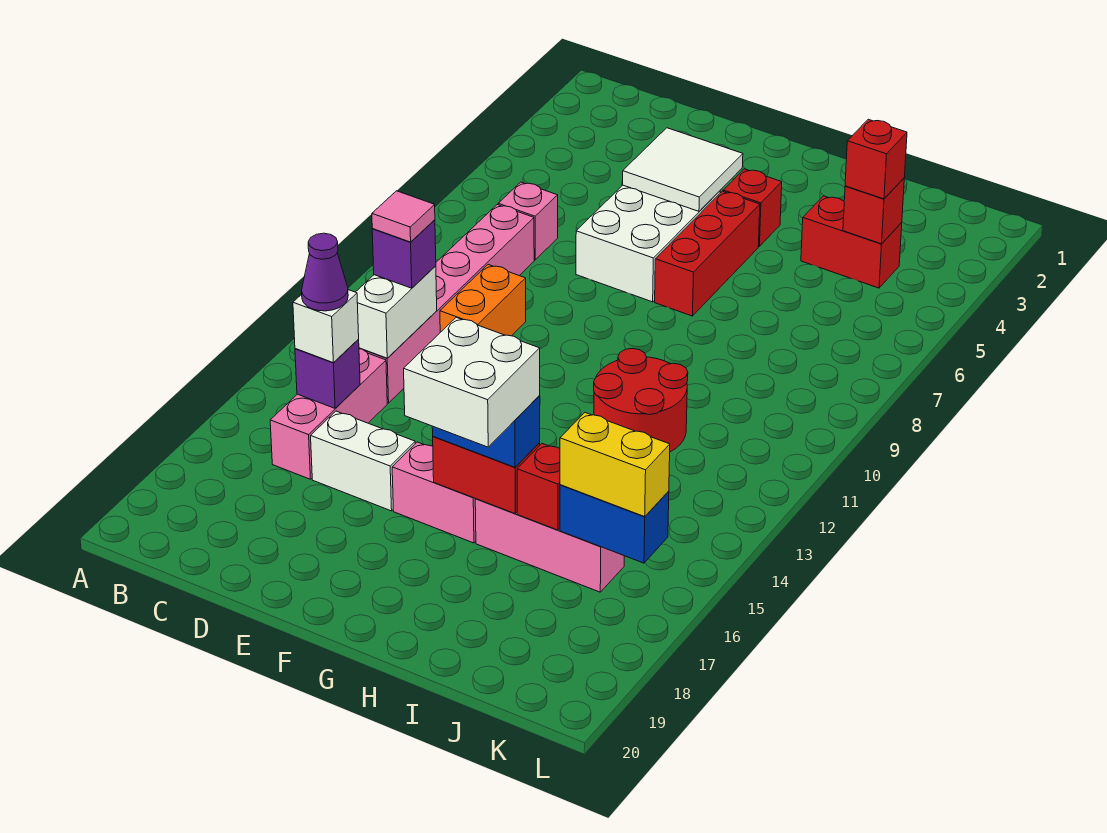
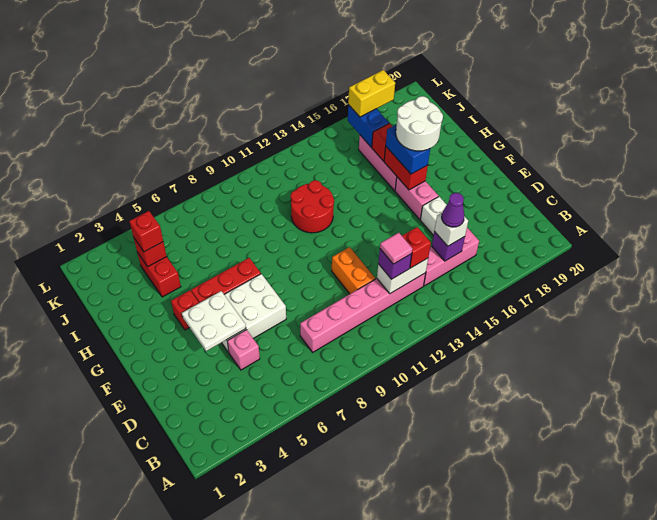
pink brick C7 level 1 -> pink brick D5 level 1
none -> red brick C13 level 3
orange brick D10:D11 level 1 -> orange brick D11:E11 level 1
white tile E4:F5 level 2 -> white plate E4:F5 level 2
white brick G16:H17 level 4 -> white round brick G16:H17 level 4
yellow brick J16:K16 level 3 -> yellow brick K16:K17 level 3

